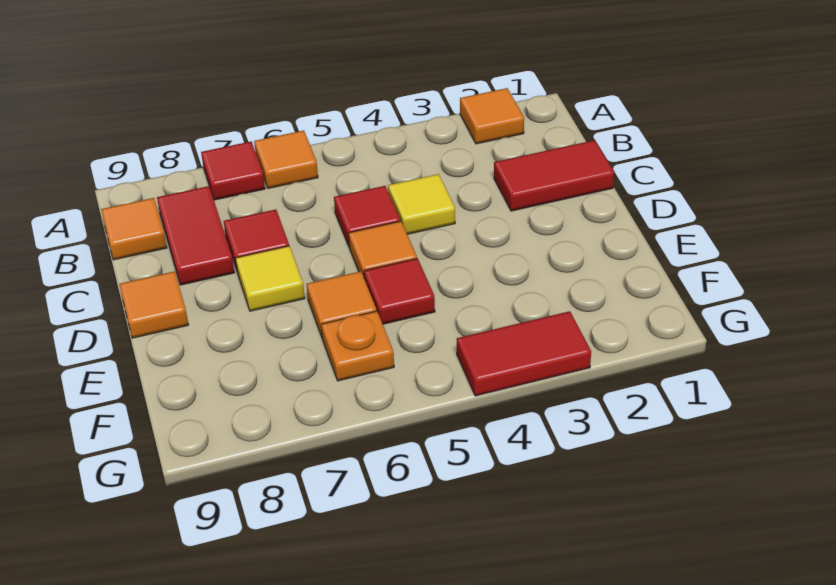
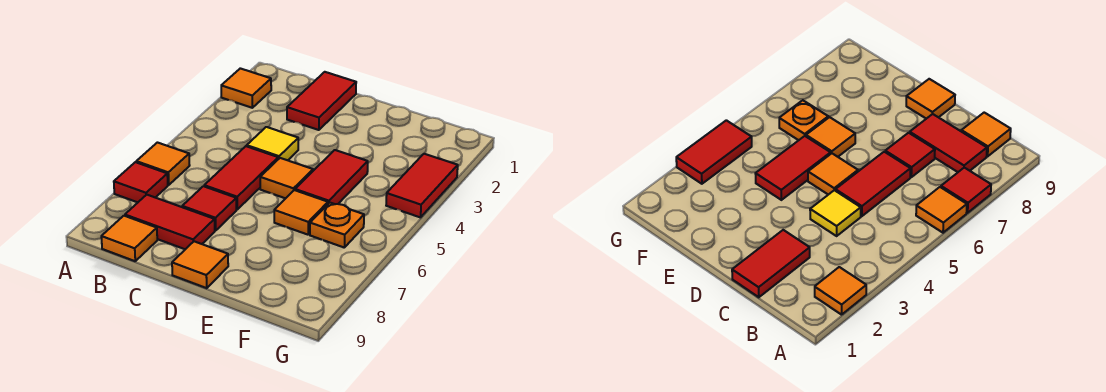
red tile C5 level 1 -> red tile C5:C6 level 1
yellow tile D7 level 1 -> none
red tile E5 level 1 -> red tile E4:E5 level 1

